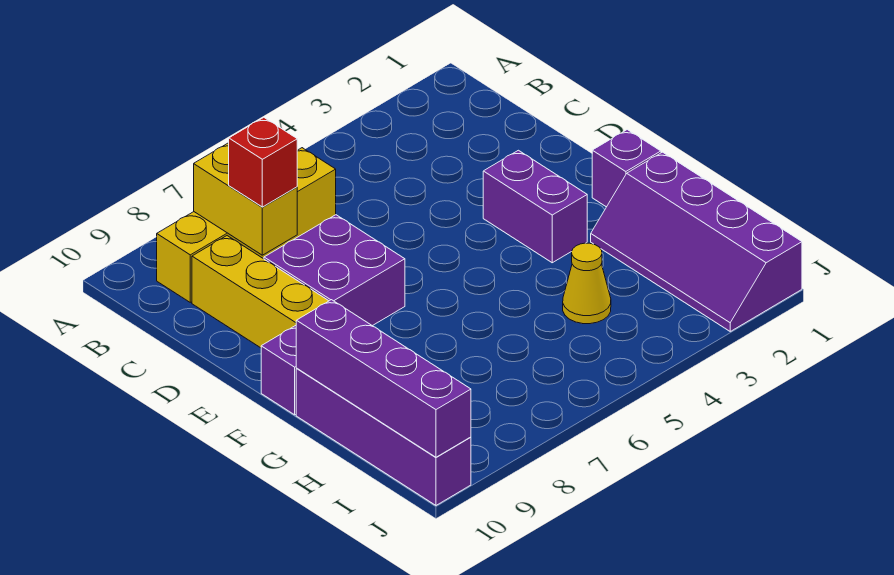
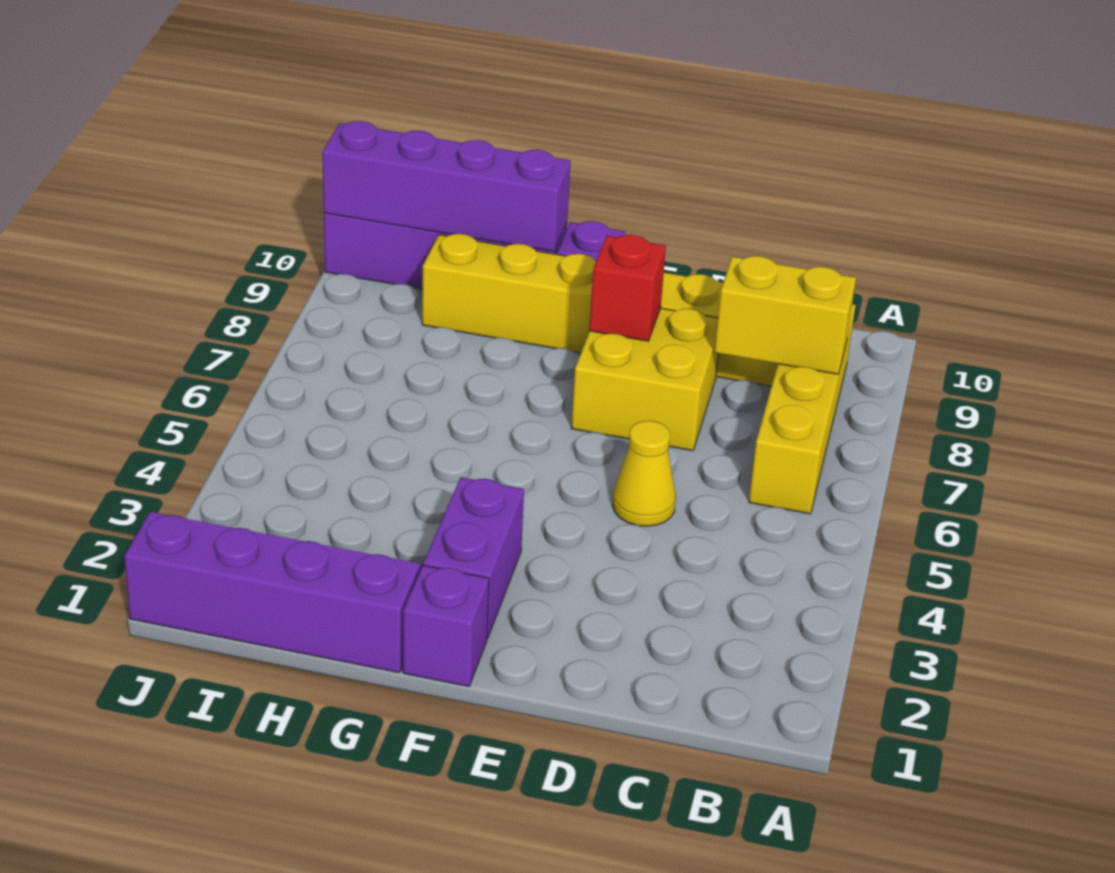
red brick C8 level 3 -> red brick E8 level 2
purple brick D7:E8 level 1 -> yellow brick D7:E8 level 1
purple brick E3:F3 level 1 -> purple brick F2:F3 level 1
yellow cone H4 level 1 -> yellow cone D5 level 1

